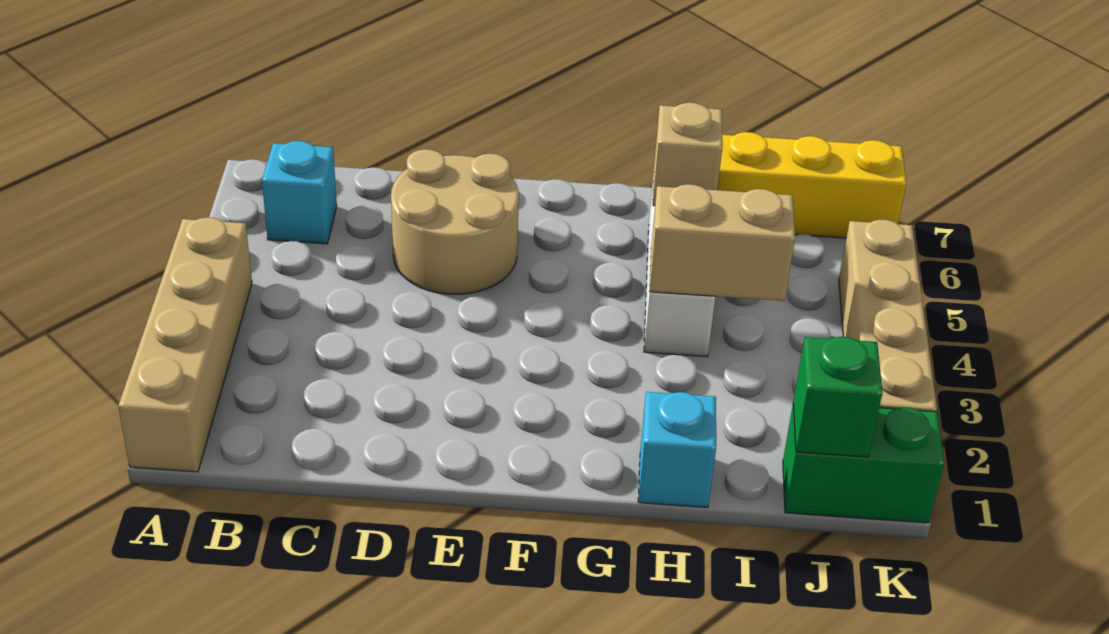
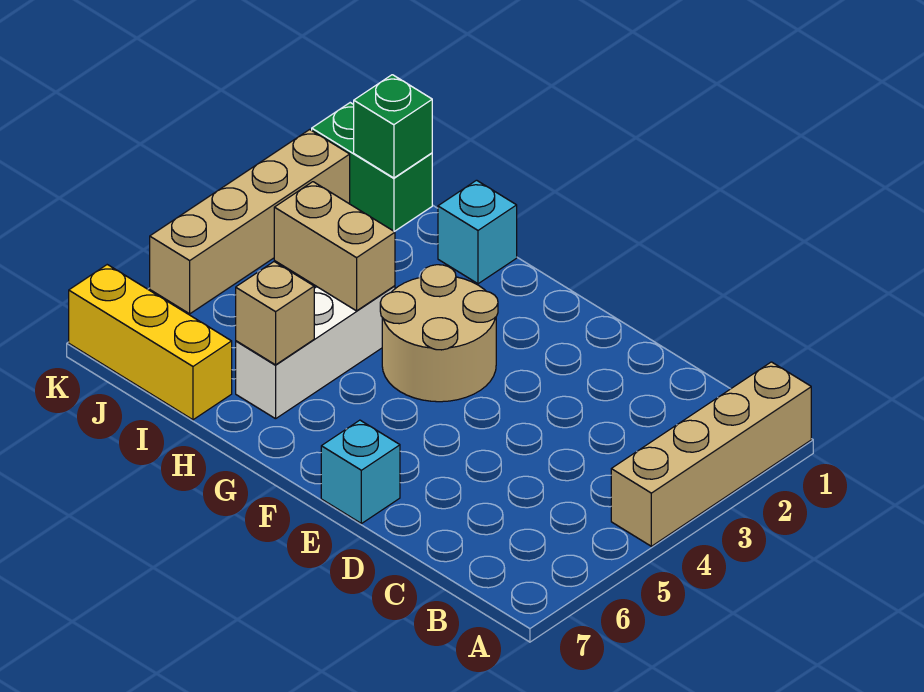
cyan brick B6 level 1 -> cyan brick E7 level 1
tan round brick D5:E6 level 1 -> tan round brick F3:G4 level 1

